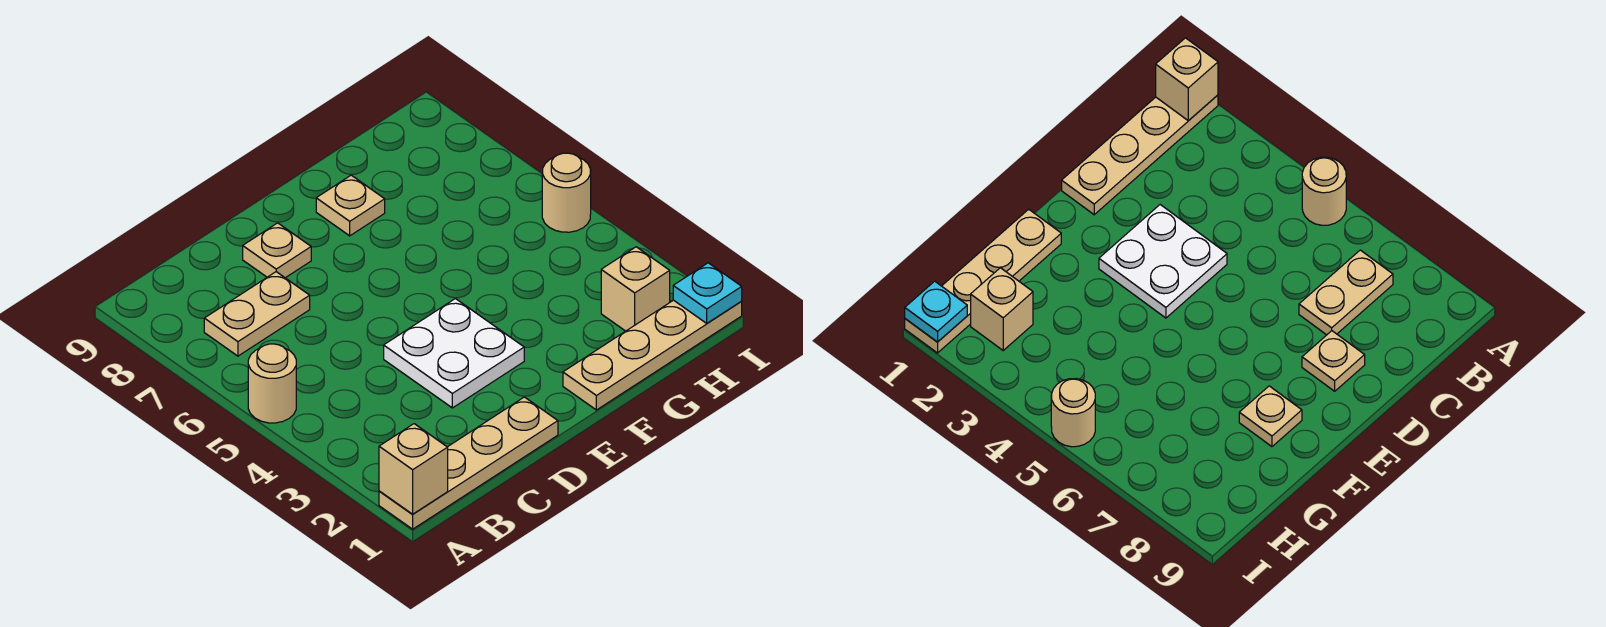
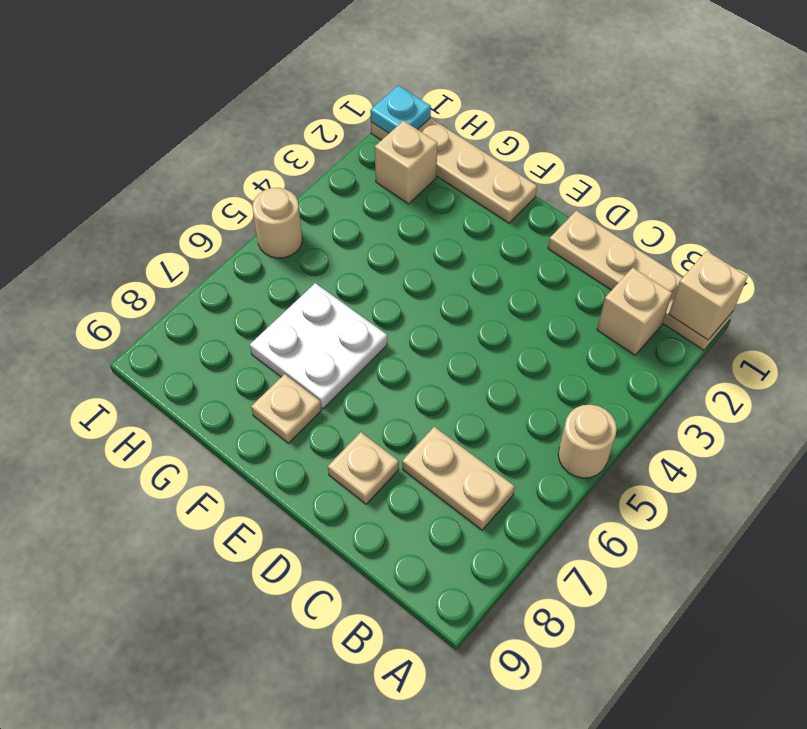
none -> tan brick B2 level 1
white plate D3:E4 level 1 -> white plate F6:G7 level 1

